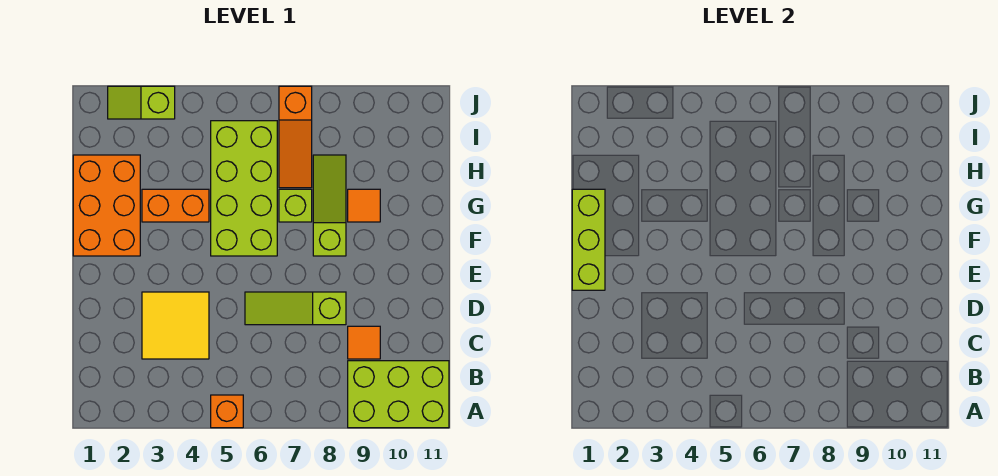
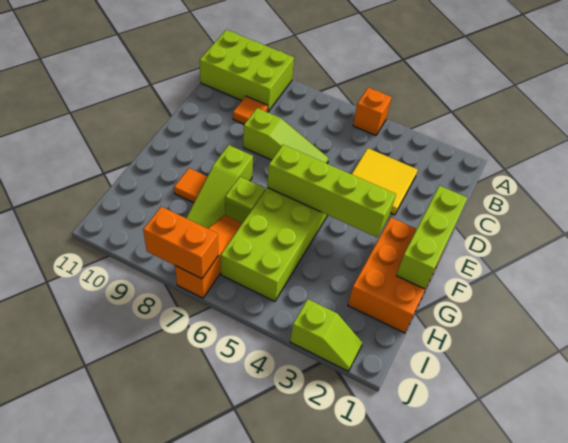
none -> lime brick F3:F6 level 2
orange brick G3:G4 level 1 -> orange brick J7:J8 level 2

